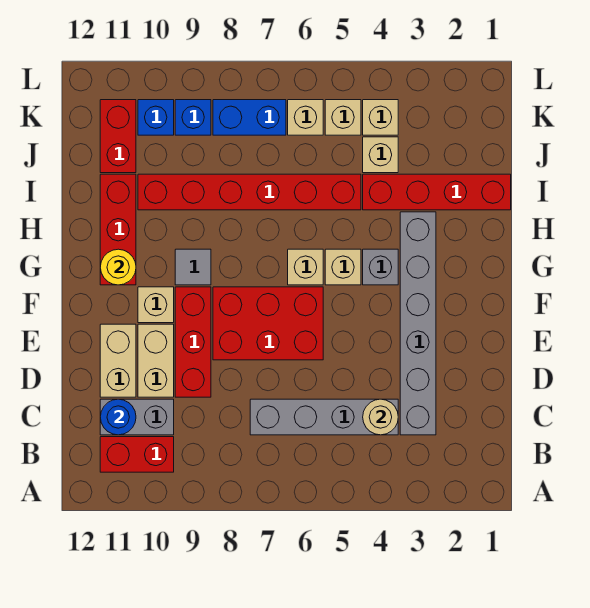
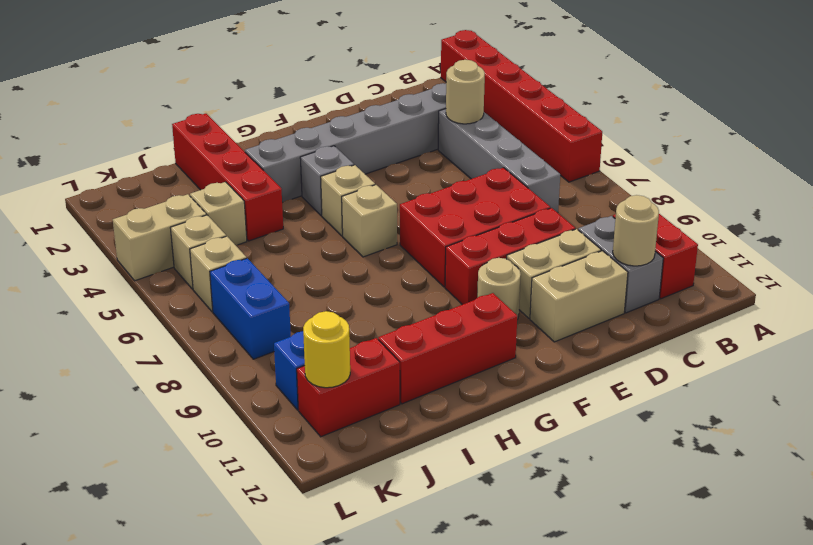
blue round brick C11 level 2 -> tan round brick C11 level 2
red brick E6:F8 level 1 -> red brick D7:F8 level 1
tan brick F10 level 1 -> tan round brick F10 level 1
grey tile G9 level 1 -> none
yellow round brick G11 level 2 -> yellow round brick K11 level 2
red brick I5:I10 level 1 -> red brick A1:A6 level 1
tan brick K4 level 1 -> tan brick K4:L4 level 1
blue brick K9 level 1 -> none

